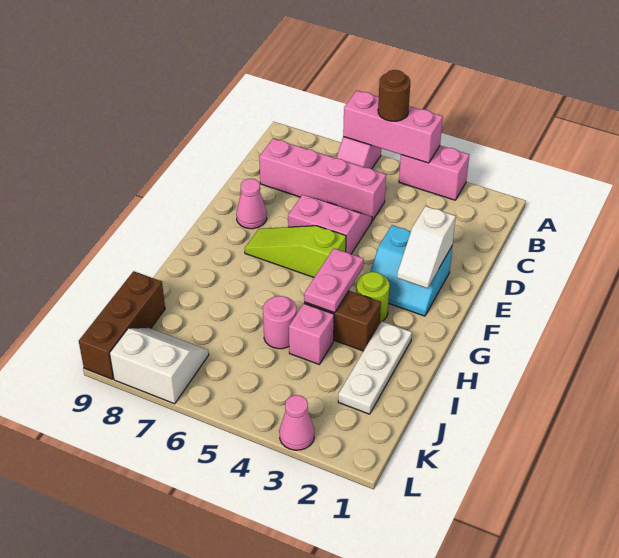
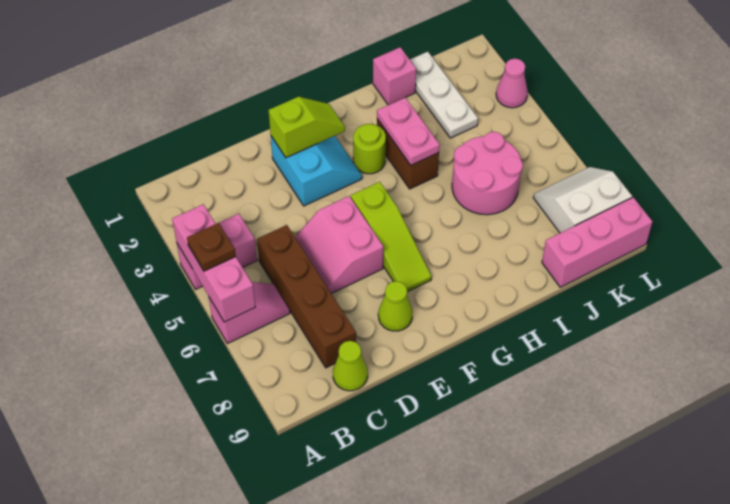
pink brick A3:A4 level 1 -> pink brick A4:B4 level 1
brown round brick A5 level 3 -> brown plate A5 level 3
pink brick C5:C8 level 1 -> brown brick C5:C8 level 1
none -> lime cone C9 level 1
white slope E2:F2 level 2 top E -> lime slope E2:F2 level 2 top E
pink cone E8 level 1 -> lime cone E8 level 1
pink plate G4:H4 level 2 -> pink plate H3:H4 level 2
white plate H2:J2 level 1 -> white plate J1:J3 level 1
pink brick I4 level 1 -> pink brick I1 level 1
pink round brick I5 level 1 -> pink round brick I5:J6 level 1
brown brick J9:L9 level 1 -> pink brick J9:L9 level 1
white slope K7:L8 level 1 top L -> white slope K7:L8 level 1 top 8

